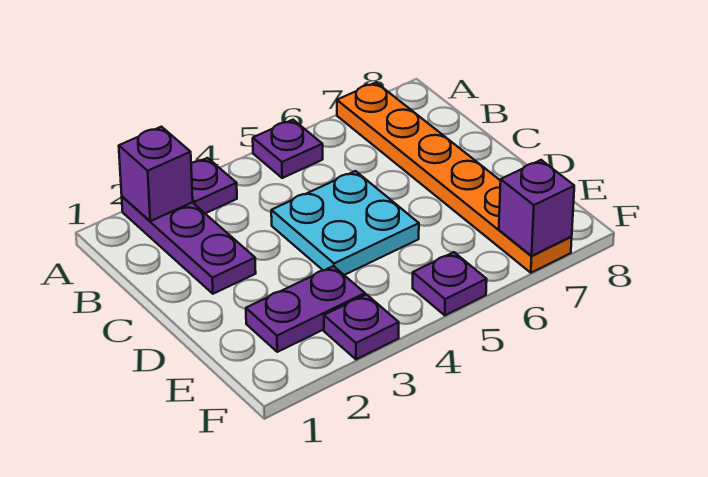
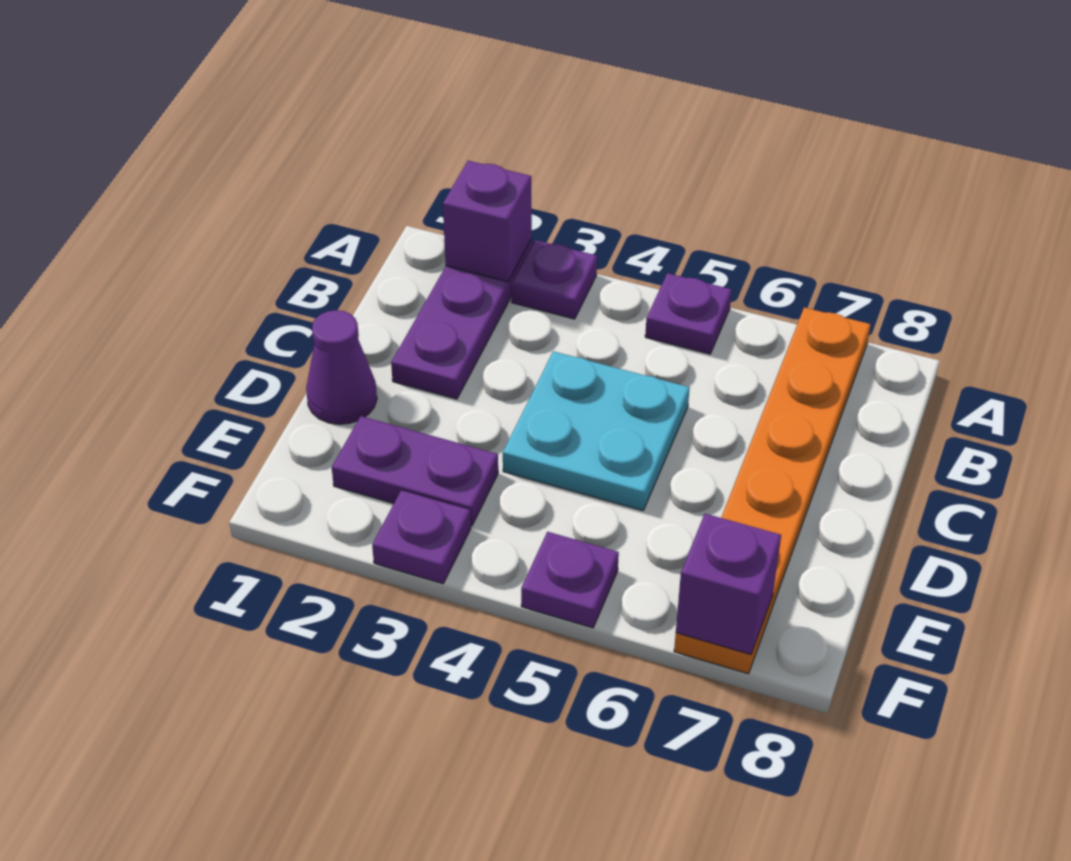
none -> purple cone D1 level 1

